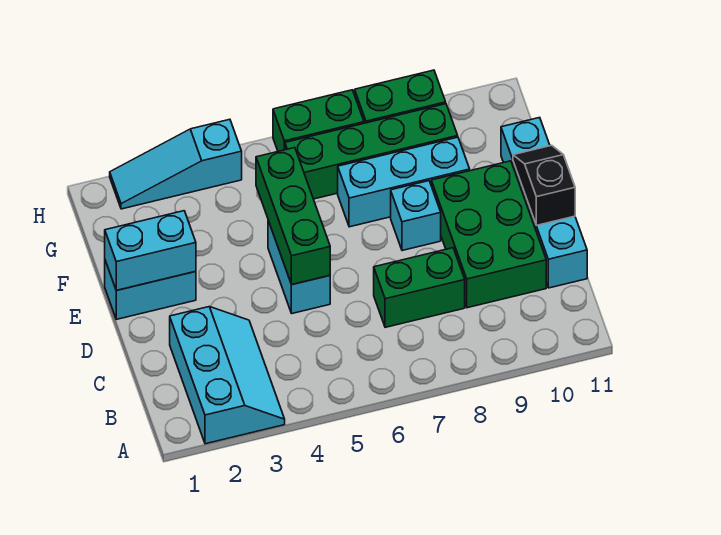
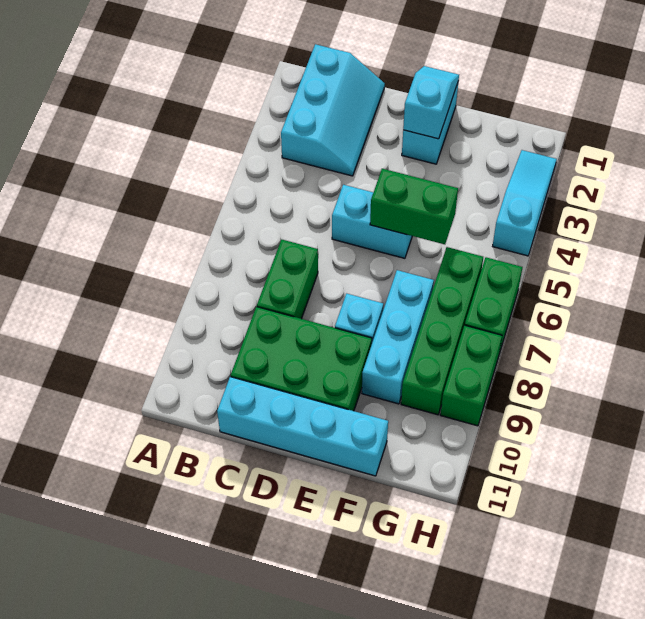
cyan slope A2:C3 level 1 top 2 -> cyan slope B1:C3 level 1 top B
green brick D5:F5 level 2 -> green brick E5:F5 level 2
black slope D11:E11 level 2 top D -> none
cyan brick E1:E2 level 2 -> cyan slope E1:E2 level 2 top 2

